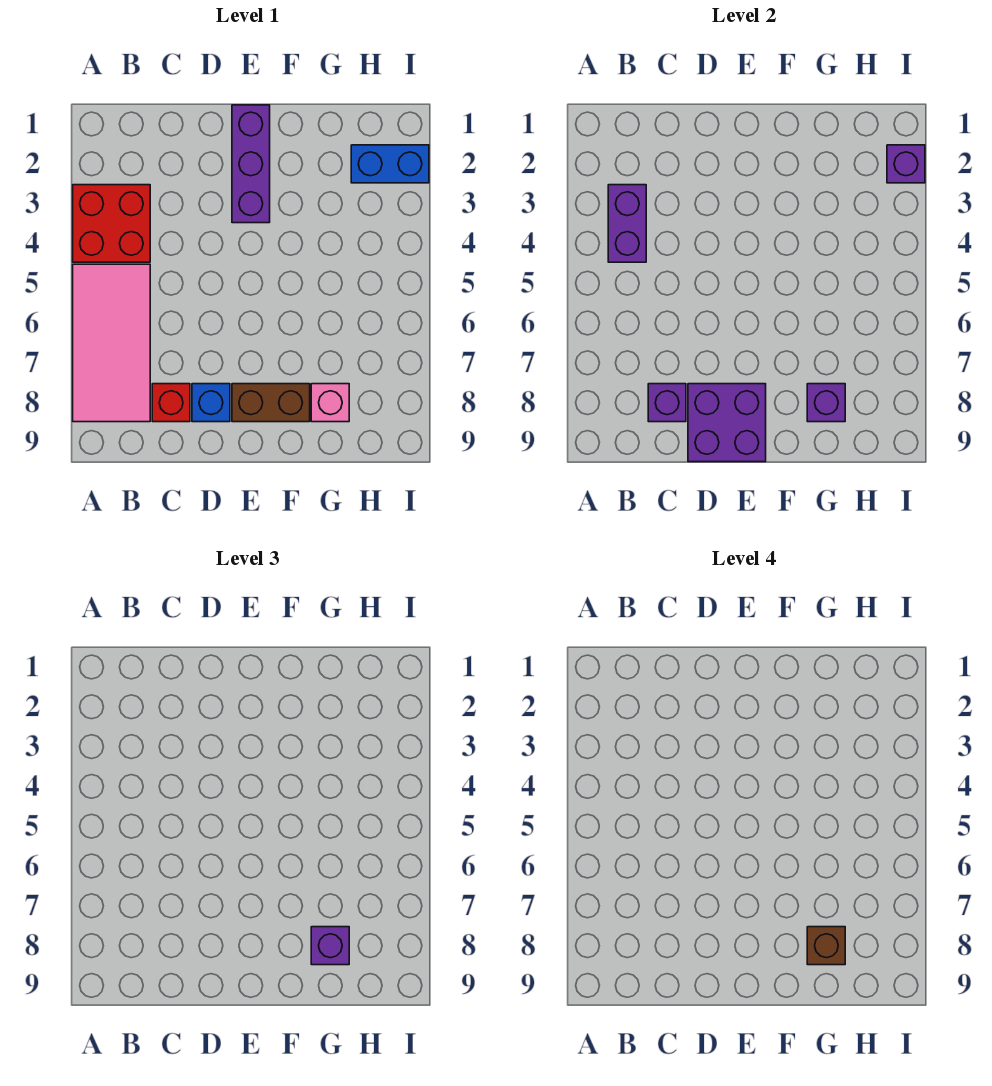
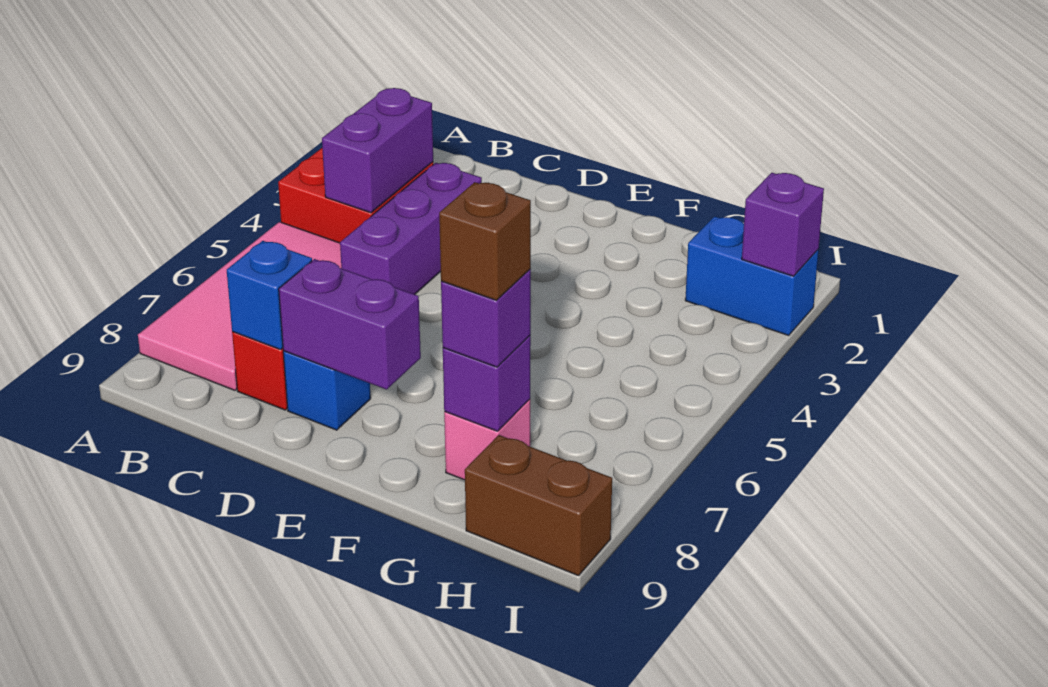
purple brick C8 level 2 -> blue brick C8 level 2
purple brick D8:E9 level 2 -> purple brick D8:E8 level 2
purple brick E1:E3 level 1 -> purple brick C3:C5 level 1
brown brick E8:F8 level 1 -> brown brick H9:I9 level 1

